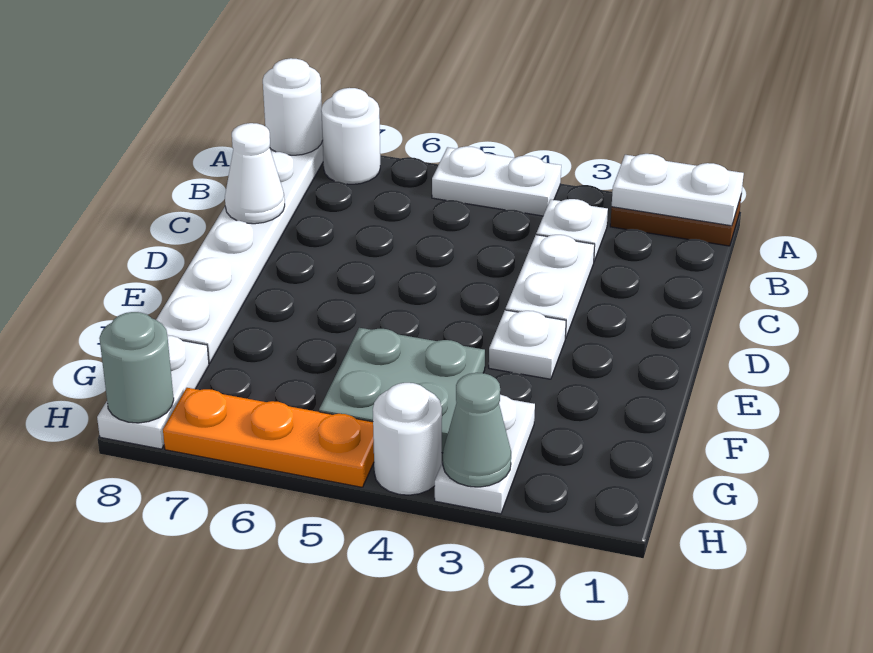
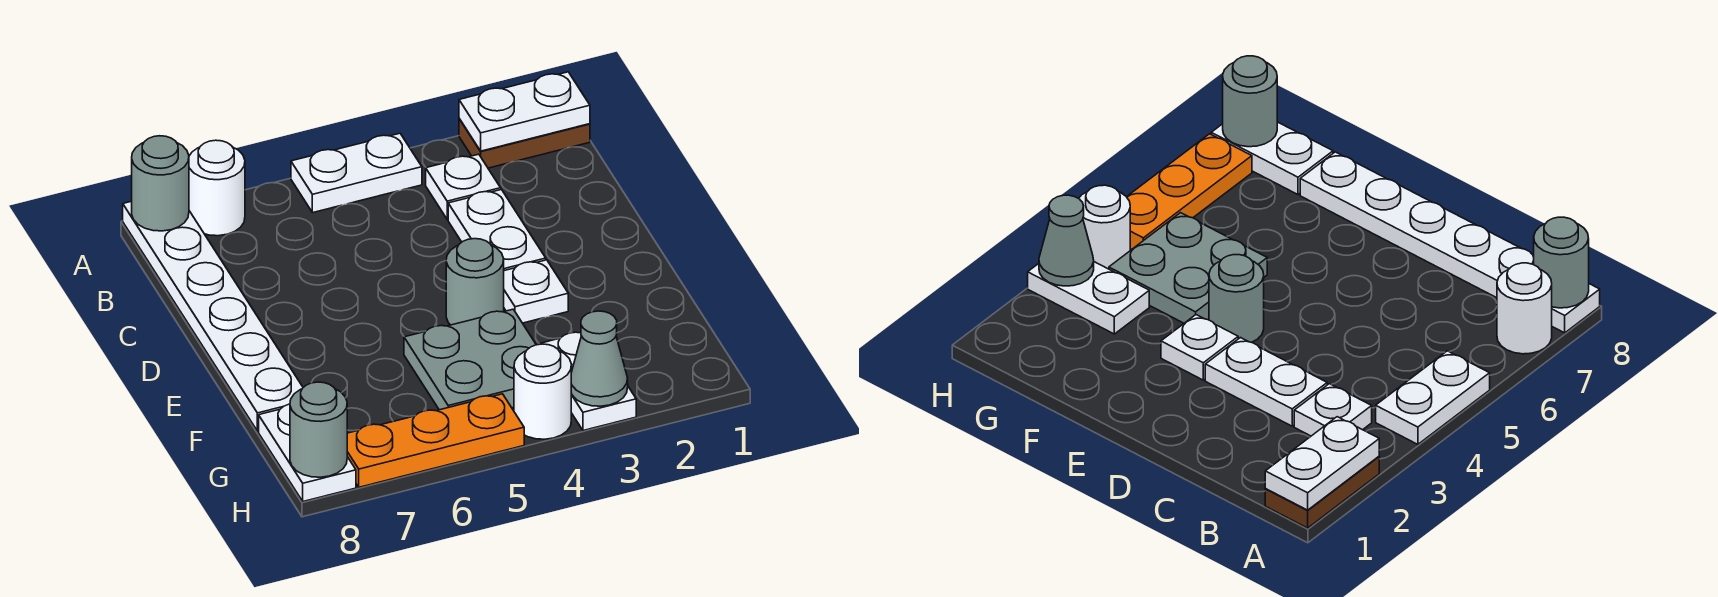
white round brick A8 level 2 -> grey round brick A8 level 2
white cone C8 level 2 -> none
none -> grey round brick E4 level 1

